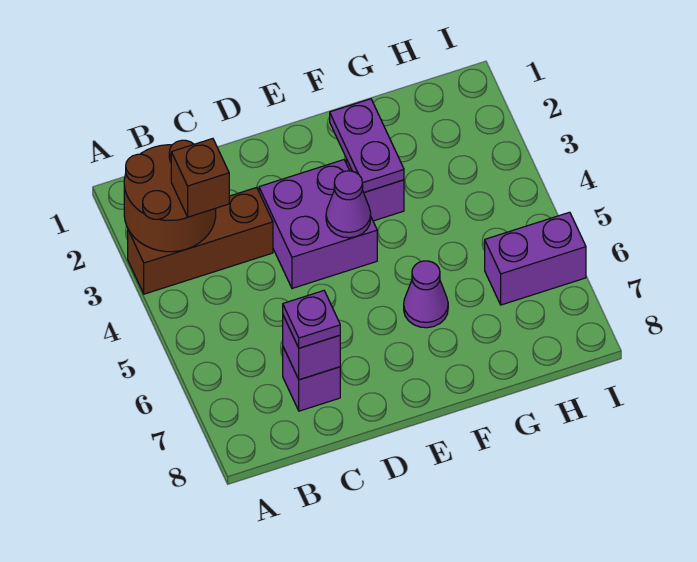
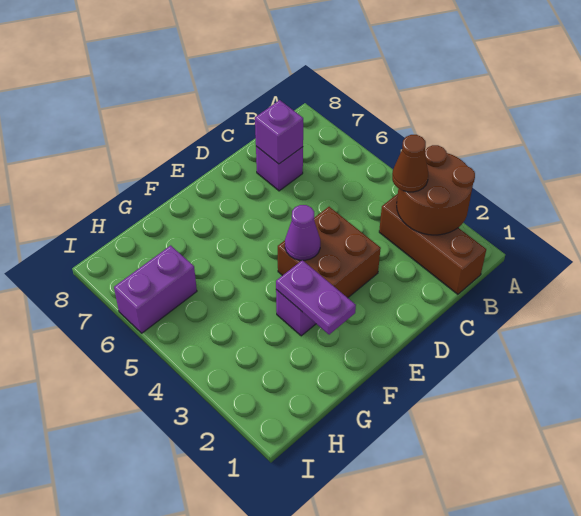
brown brick A3:C3 level 1 -> brown brick B1:B3 level 1
brown brick B3 level 3 -> brown cone B3 level 3
purple plate C7 level 3 -> none
purple brick D3:E4 level 1 -> brown brick D3:E4 level 1
purple cone F6 level 1 -> none

